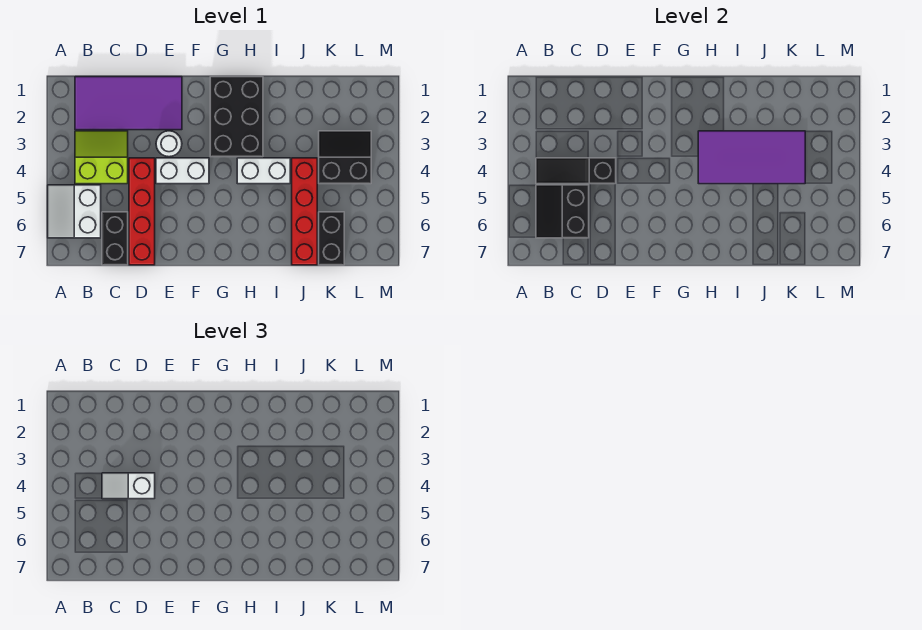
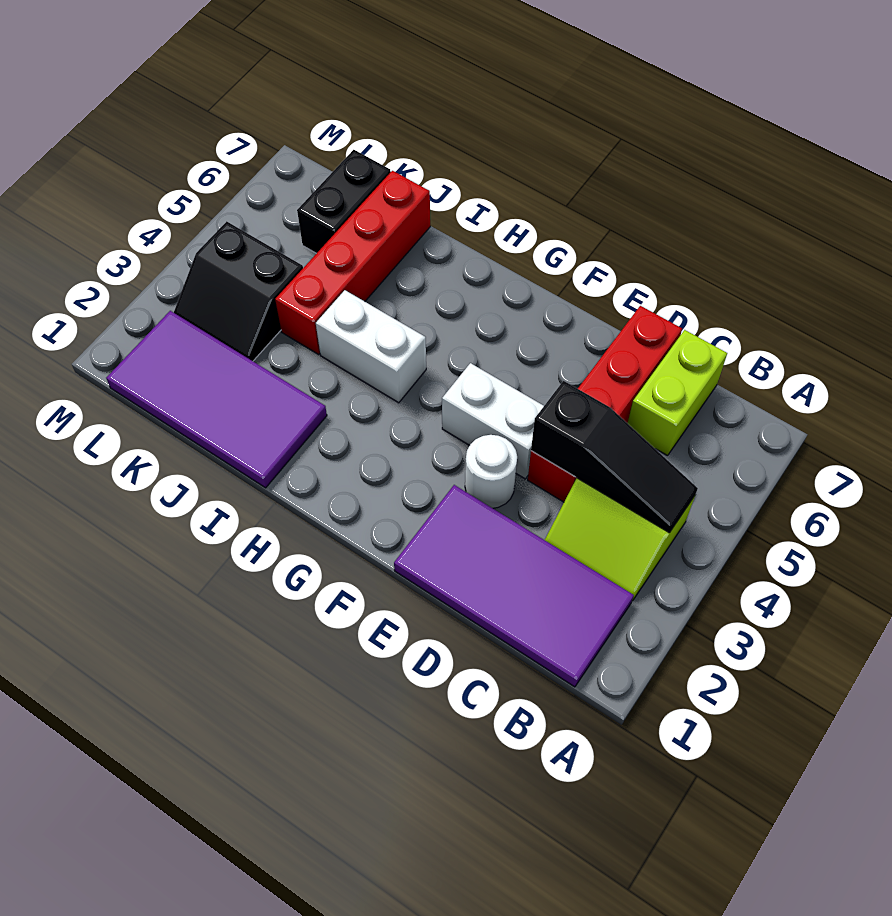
white slope A5:B6 level 1 top B -> none
black slope B5:C6 level 2 top C -> none
white slope C4:D4 level 3 top D -> none
black brick C6:C7 level 1 -> lime brick C6:C7 level 1
black brick G1:H3 level 1 -> none
purple tile H3:K4 level 2 -> purple tile I1:L2 level 1

